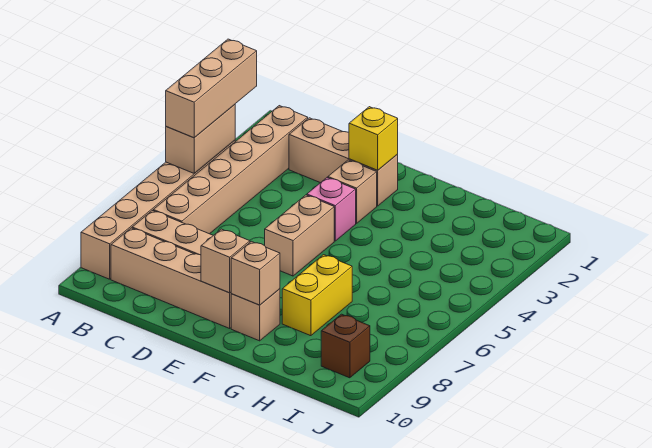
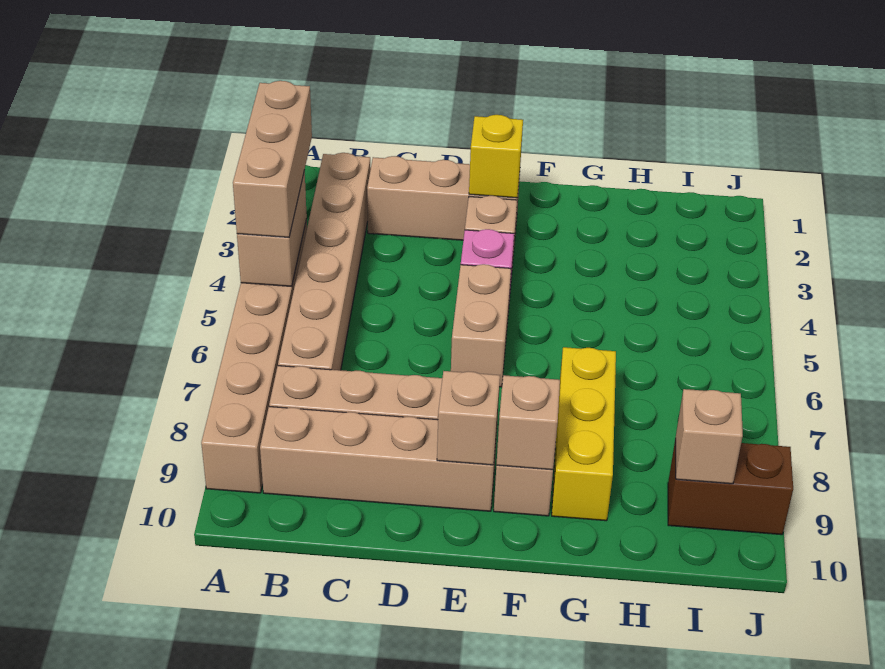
yellow brick G7:G8 level 1 -> yellow brick G7:G9 level 1
brown brick I9 level 1 -> brown brick I9:J9 level 1
none -> tan brick I9 level 2

